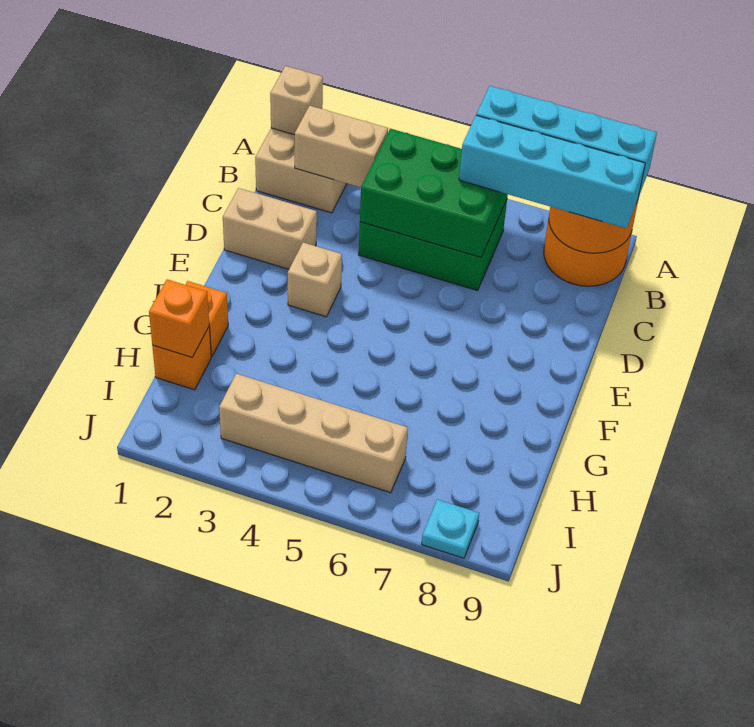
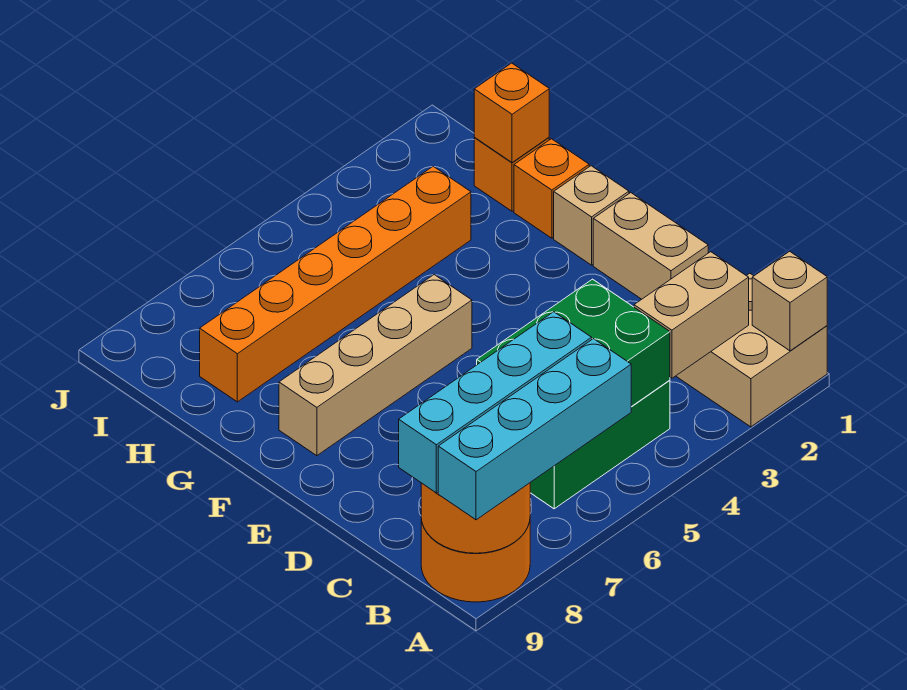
tan brick D1:D2 level 1 -> tan brick D1:E1 level 1
tan brick E3 level 1 -> tan brick F1 level 1
none -> orange brick H3:H8 level 1
tan brick I3:I6 level 1 -> tan brick F5:F8 level 1
cyan plate J8 level 1 -> none

